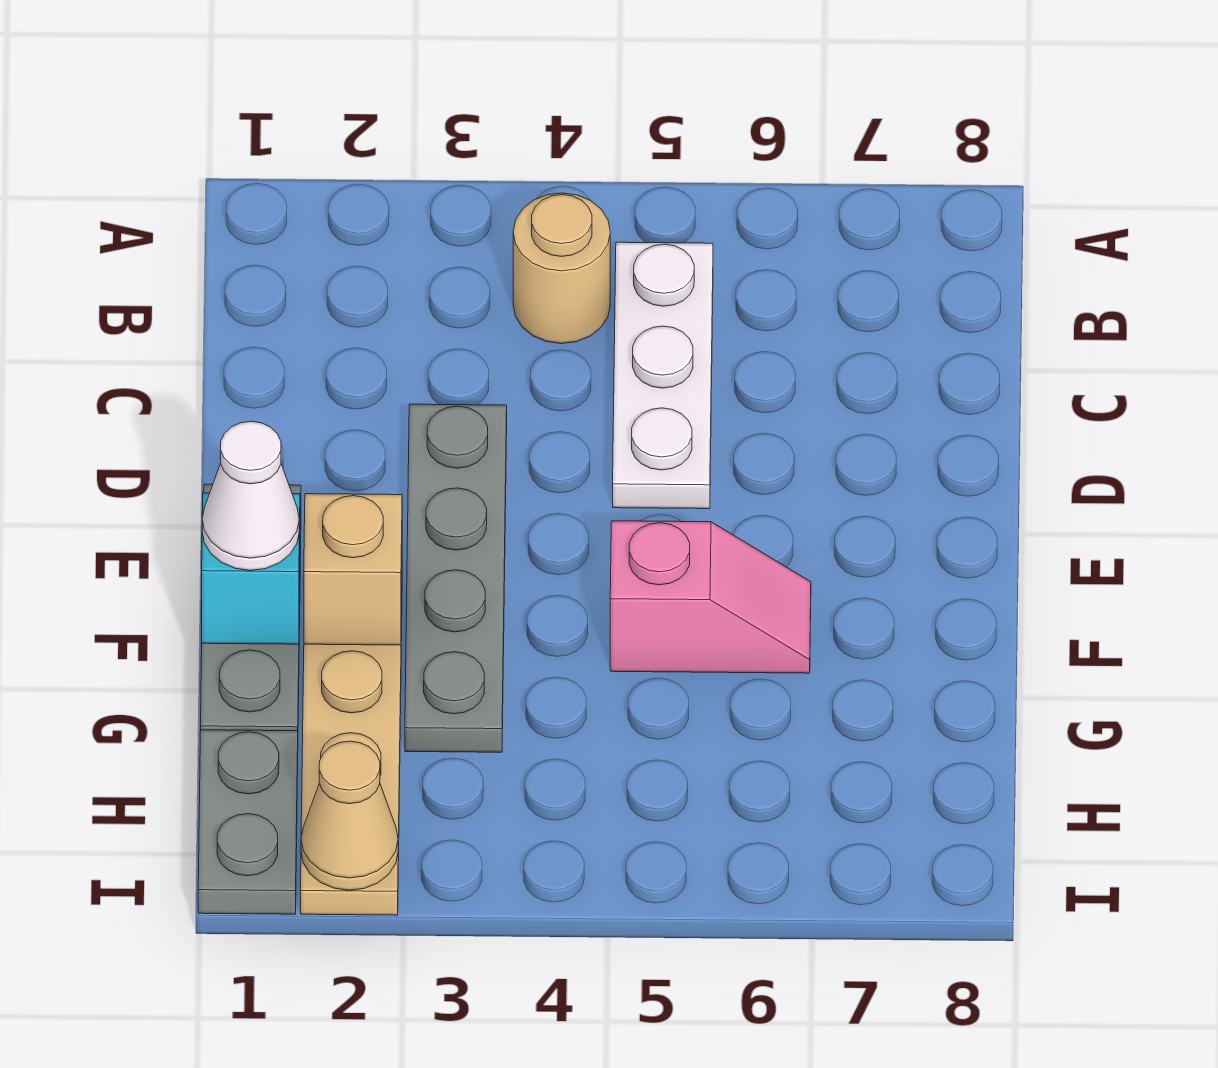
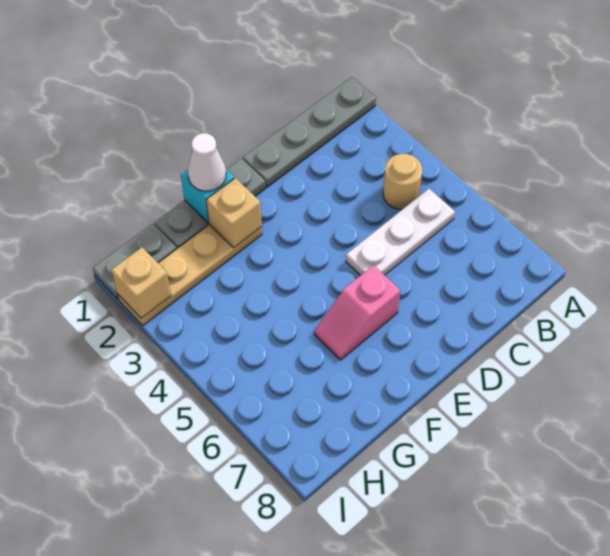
grey plate D3:G3 level 1 -> grey plate A1:D1 level 1
pink slope F5:F6 level 1 top 5 -> pink slope E6:F6 level 1 top E
tan cone I2 level 2 -> tan brick I2 level 2

